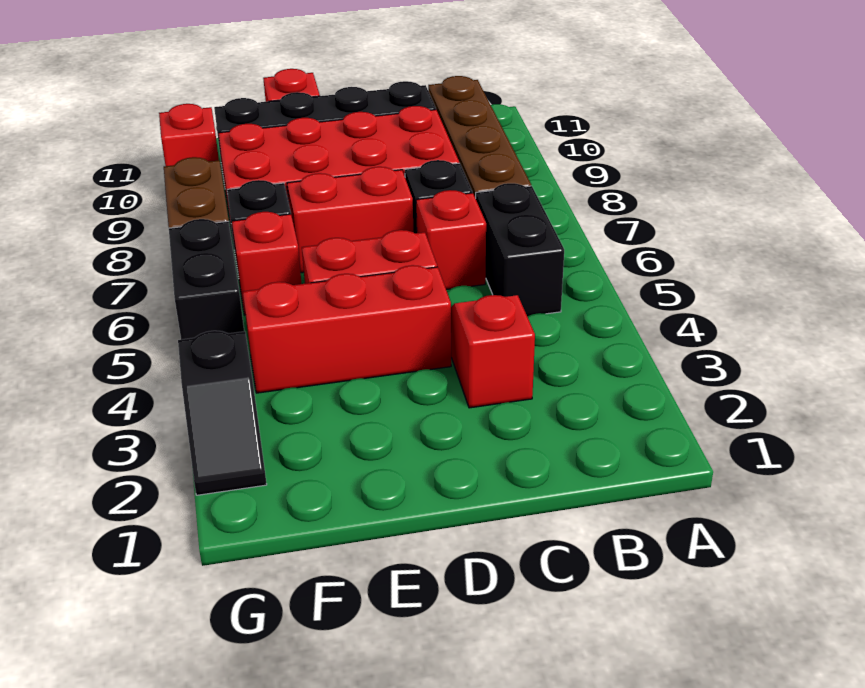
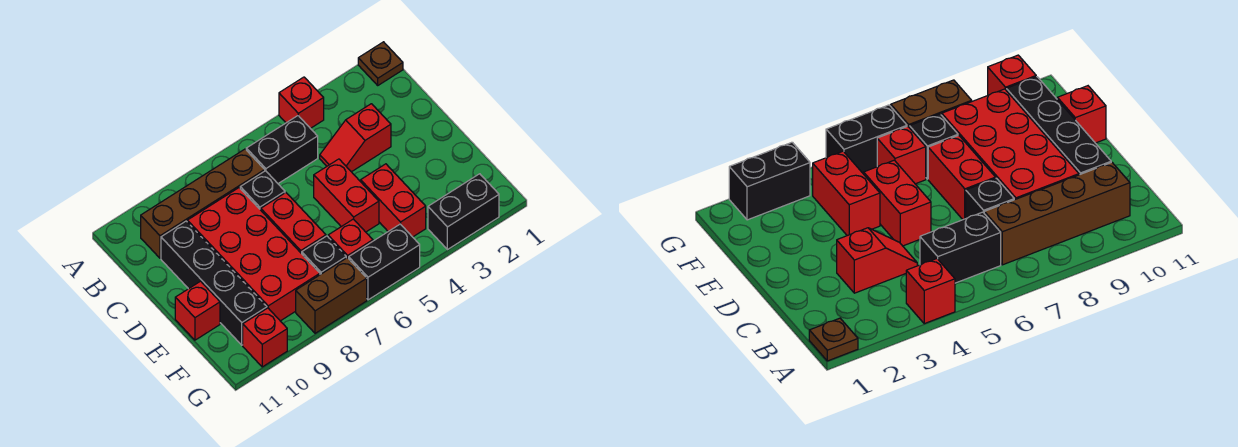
none -> brown plate A1 level 1
red brick C6 level 1 -> red brick A4 level 1
red brick D4:F4 level 1 -> red brick E4:F4 level 1
black slope G2:G3 level 1 top 3 -> black brick G2:G3 level 1

